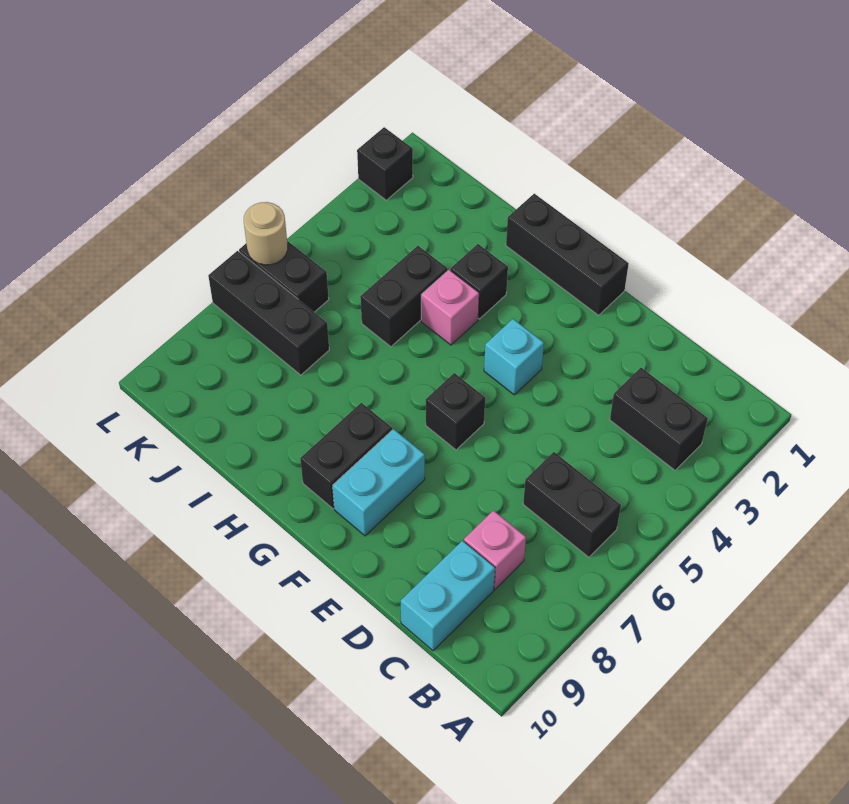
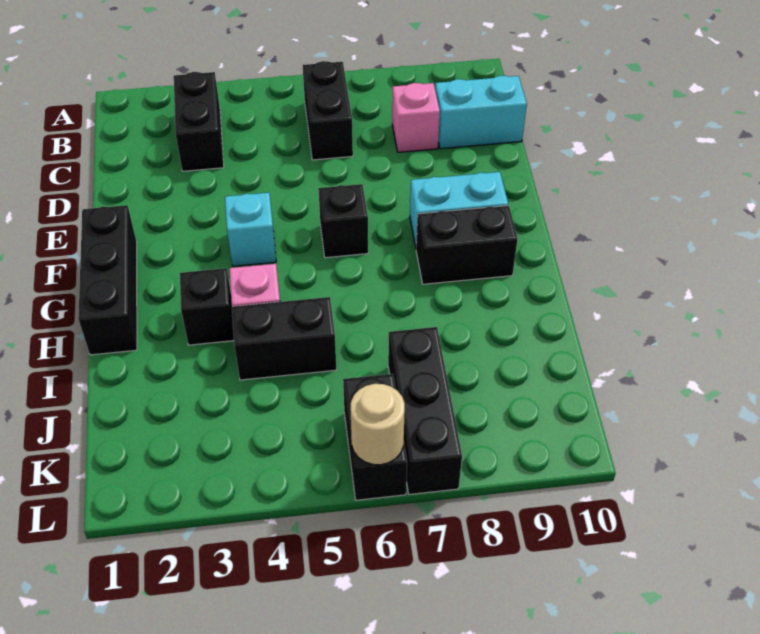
black brick L2 level 1 -> none

